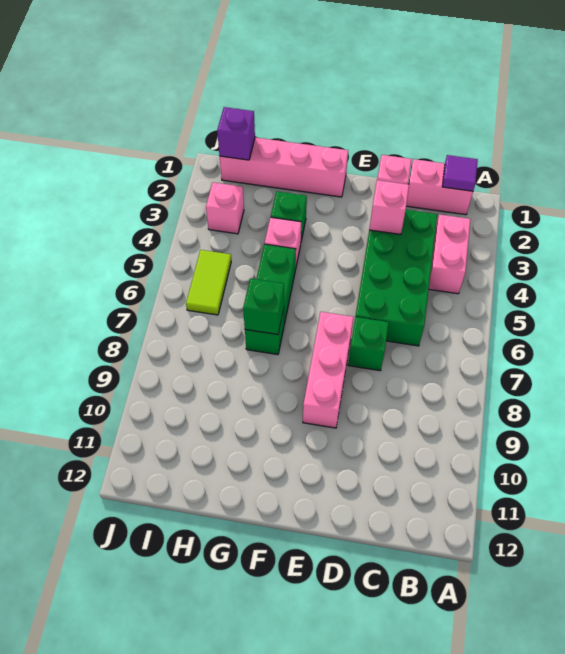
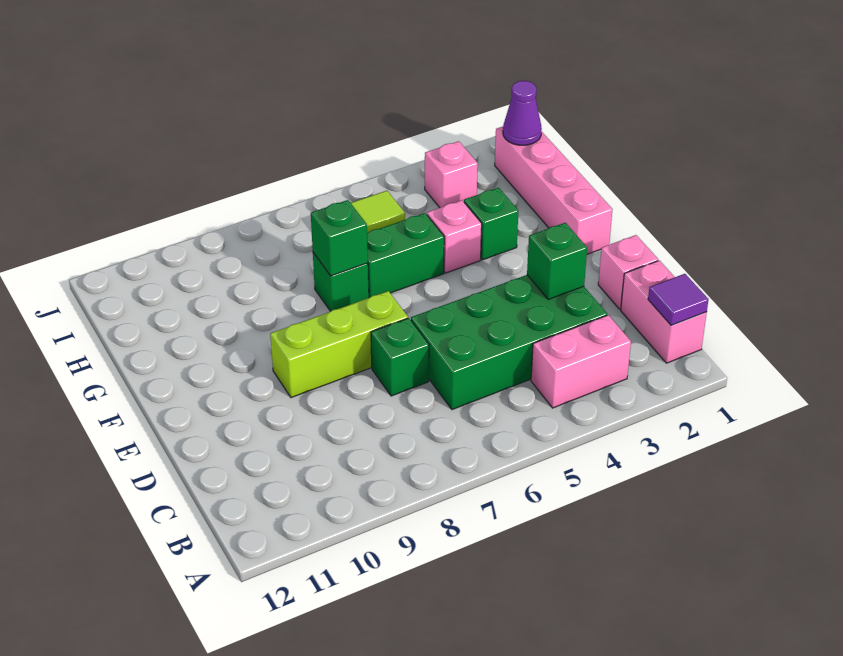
pink brick D3 level 2 -> green brick D3 level 2
pink brick E7:E9 level 1 -> lime brick E7:E9 level 1
purple brick I1 level 2 -> purple cone I1 level 2

